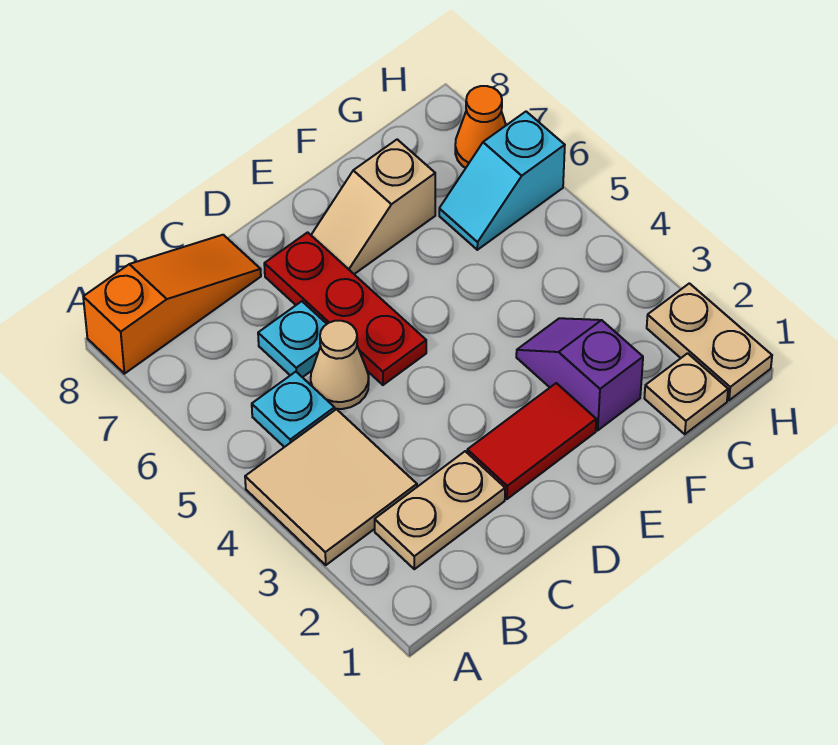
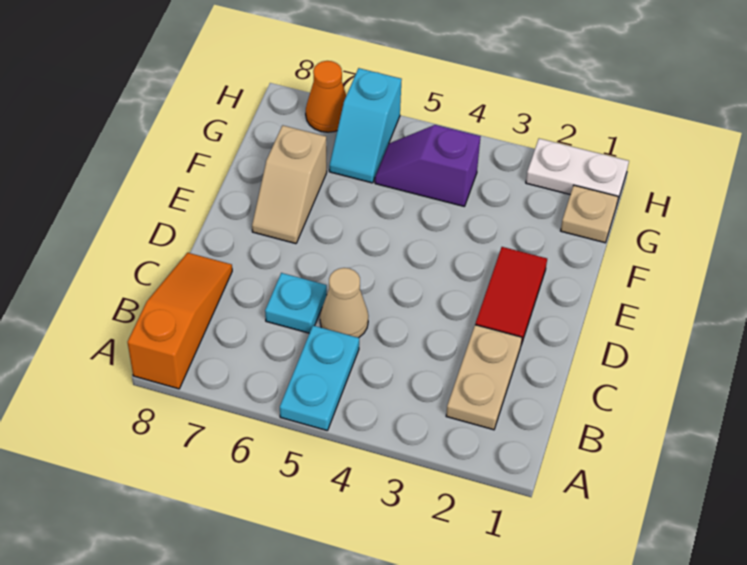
tan tile A3:B4 level 1 -> none
cyan plate B5 level 1 -> cyan plate A5:B5 level 1
red plate D5:D7 level 1 -> none
purple slope F2:F3 level 1 top 2 -> purple slope G4:G5 level 1 top 4
tan plate H1:H2 level 1 -> white plate H1:H2 level 1

